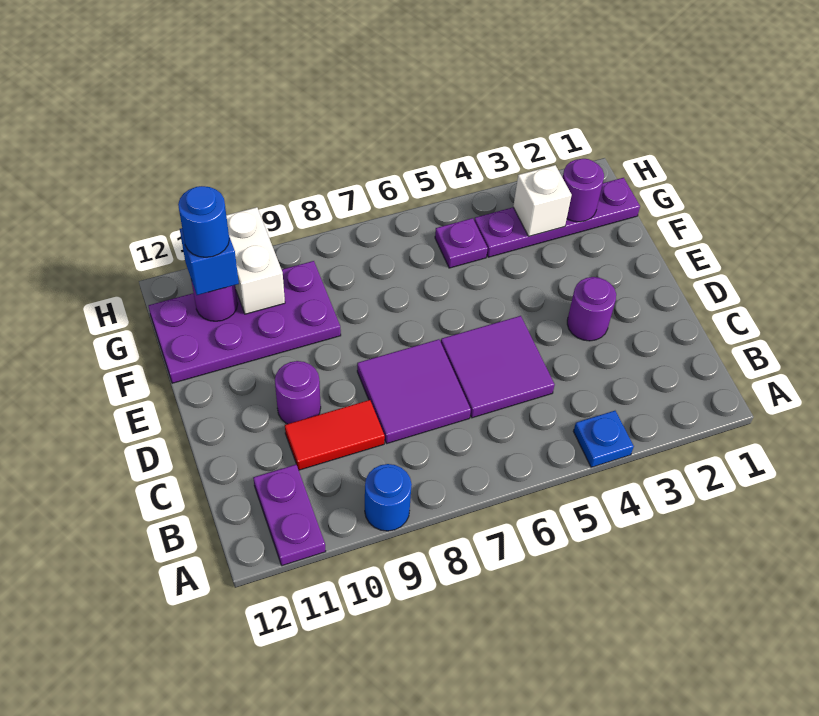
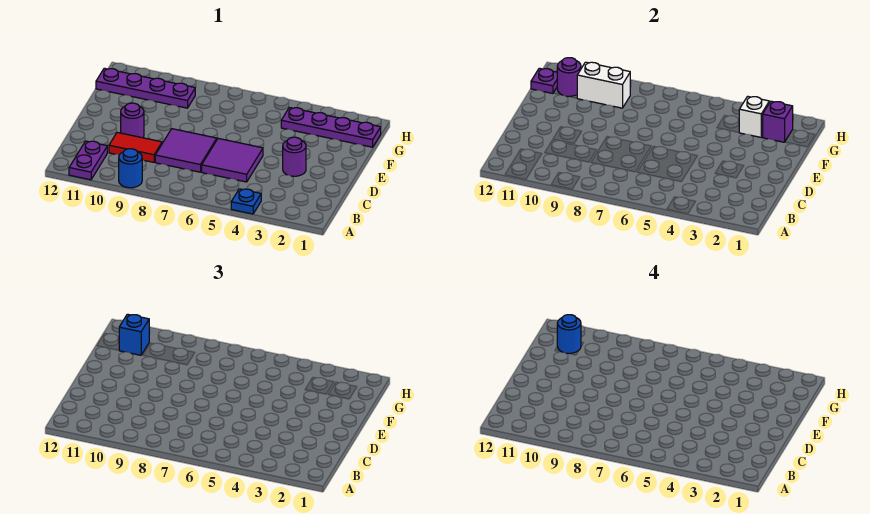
purple plate F9:G12 level 1 -> purple plate G9:G12 level 1
purple round brick G2 level 2 -> purple brick G2 level 2
purple plate G5 level 1 -> purple plate G12 level 2
white brick G10:H10 level 2 -> white brick G9:G10 level 2

